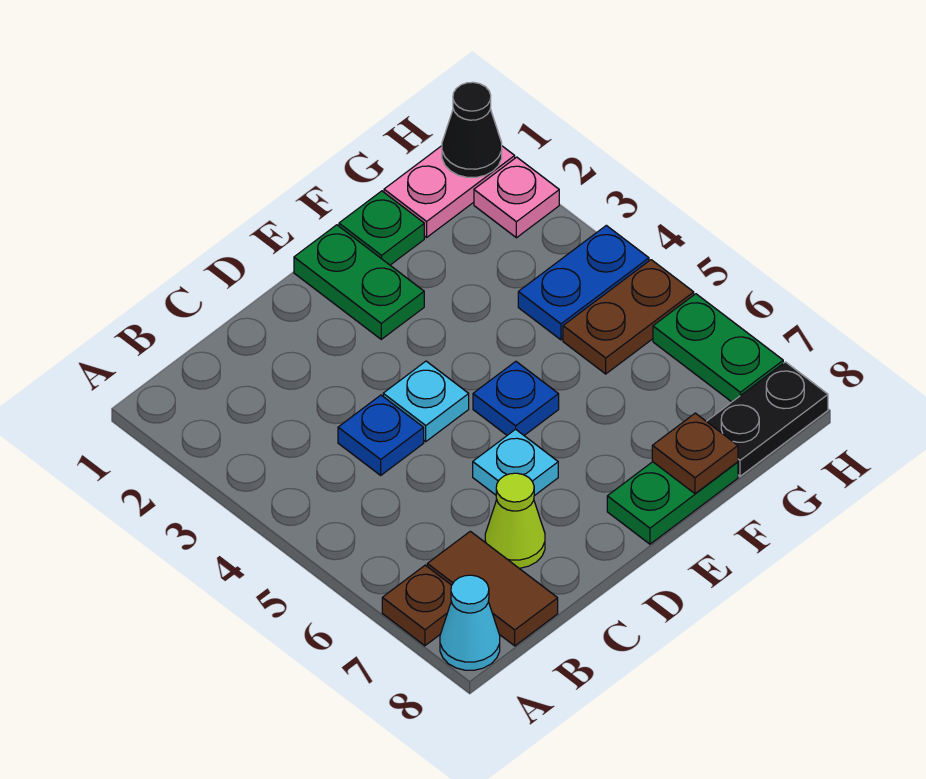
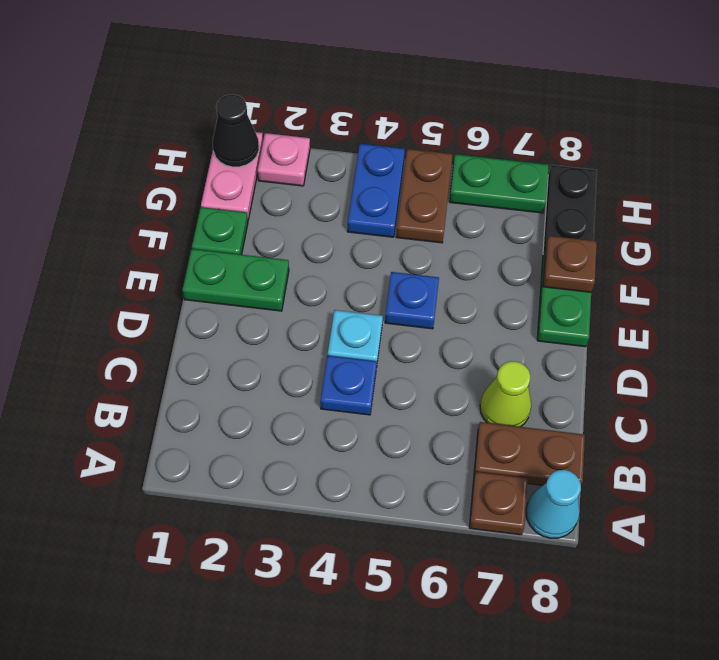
brown tile B7:B8 level 1 -> brown plate B7:B8 level 1
cyan plate D6 level 1 -> none

